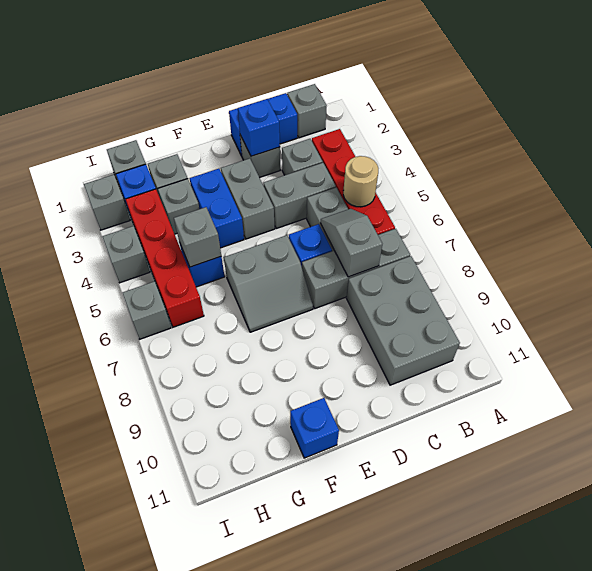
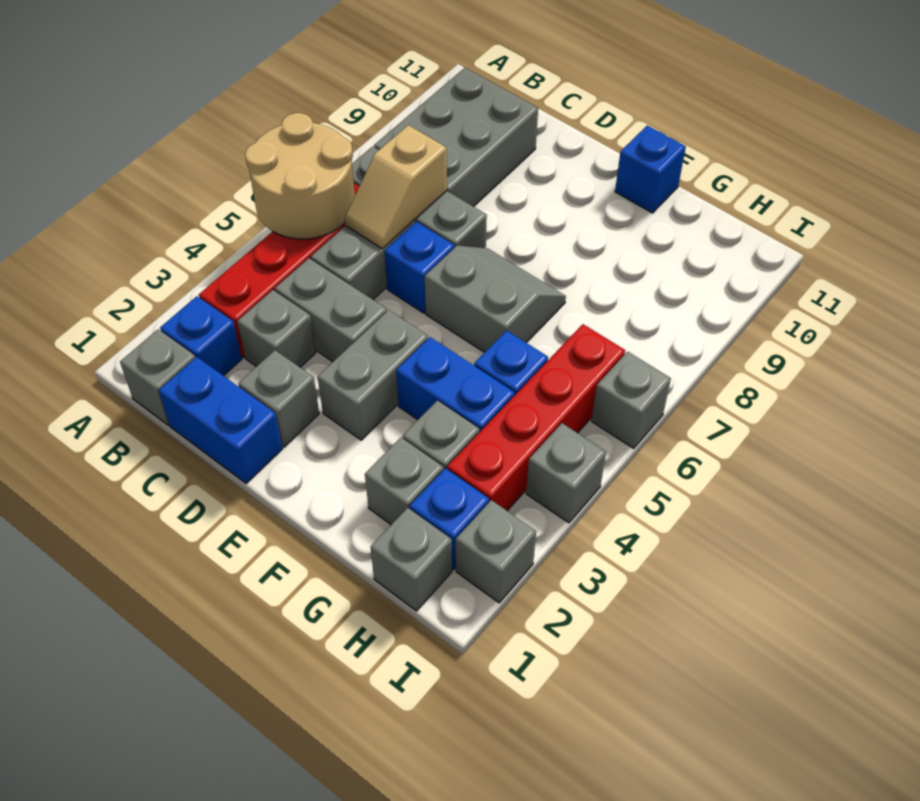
tan round brick B5 level 2 -> tan round brick A5:B6 level 2
grey slope C6:C7 level 2 top 7 -> tan slope C6:C7 level 2 top 7
blue brick D2 level 2 -> blue brick B2 level 1
blue brick F3:F4 level 1 -> blue brick F4:G4 level 1
grey brick G5 level 2 -> none

